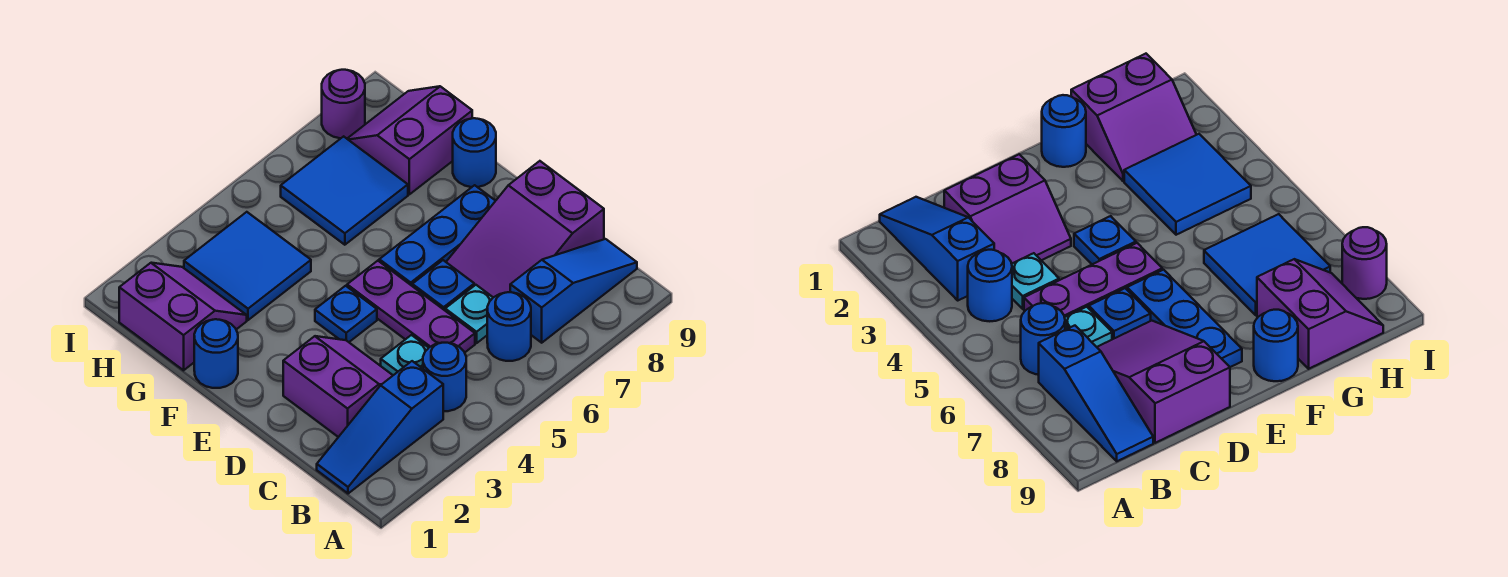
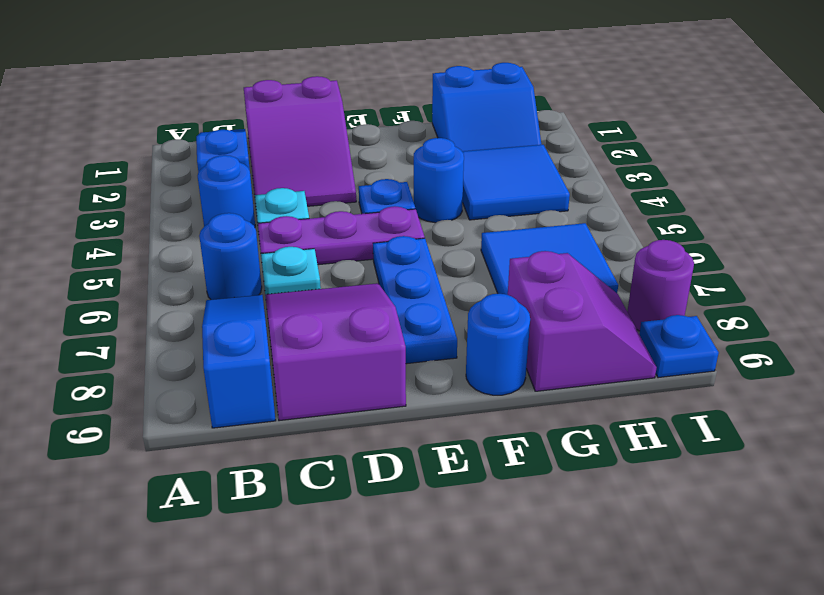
blue slope B7:B9 level 1 top 7 -> blue slope B7:B9 level 1 top 9
purple slope C2:D3 level 1 top 2 -> purple slope C1:D3 level 1 top 1
blue plate D6 level 1 -> blue plate I9 level 1
blue round brick F1 level 1 -> blue round brick F4 level 1
purple slope G1:H2 level 1 top 1 -> blue slope G1:H2 level 1 top 1

